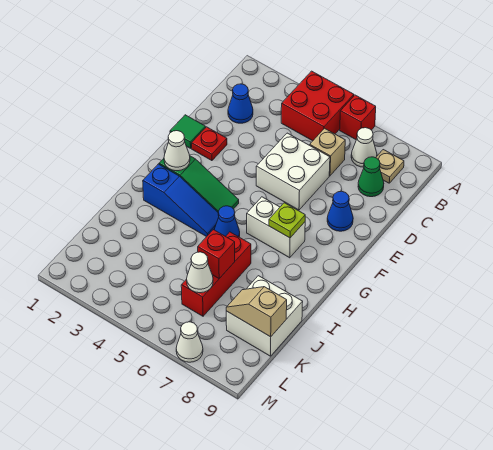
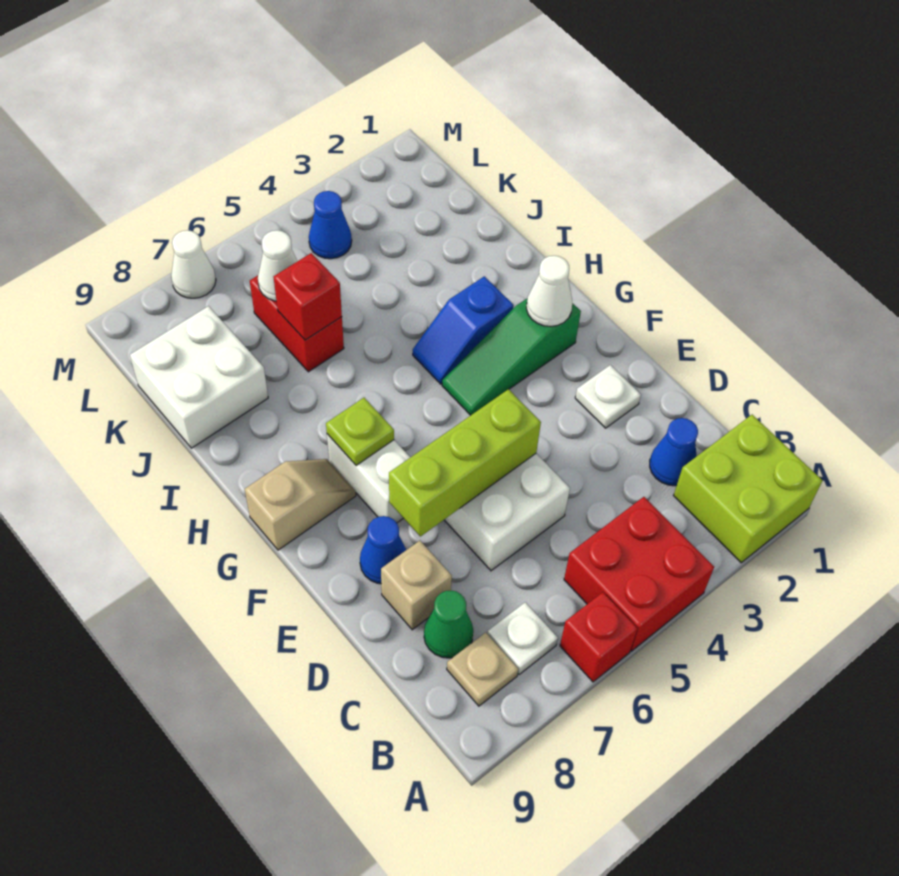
none -> lime brick A1:B2 level 1
white cone B7 level 1 -> white plate B7 level 1
tan brick C6 level 1 -> tan brick D8 level 1
green tile E1 level 1 -> none
red plate E2 level 1 -> white plate E2 level 1
none -> lime brick E5:E7 level 2
white brick G6:G7 level 1 -> white brick F7:G7 level 1
blue slope H2:H4 level 1 top 2 -> blue slope H3:H4 level 1 top 3
blue cone H5 level 1 -> blue cone L4 level 1
red brick I6:K6 level 1 -> red brick J6:K6 level 1
tan slope K8:K9 level 2 top 9 -> tan slope G8:G9 level 1 top 9

